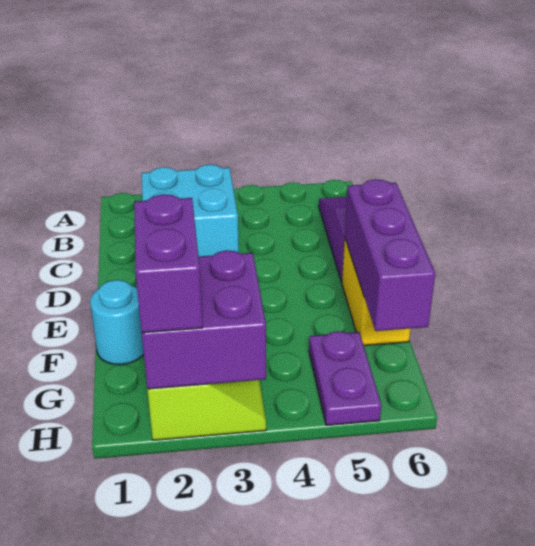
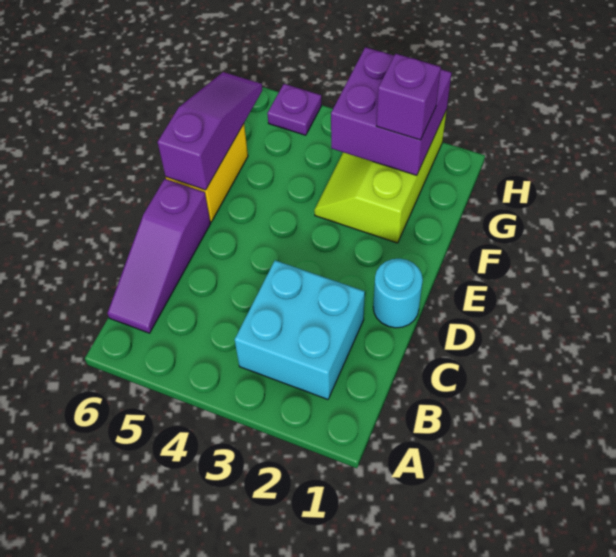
purple brick E6:G6 level 2 -> purple slope E6:G6 level 2 top E
cyan round brick F1 level 1 -> cyan round brick D1 level 1
purple brick G2:H2 level 3 -> purple brick G2 level 3
purple plate G5:H5 level 1 -> purple plate H5 level 1

